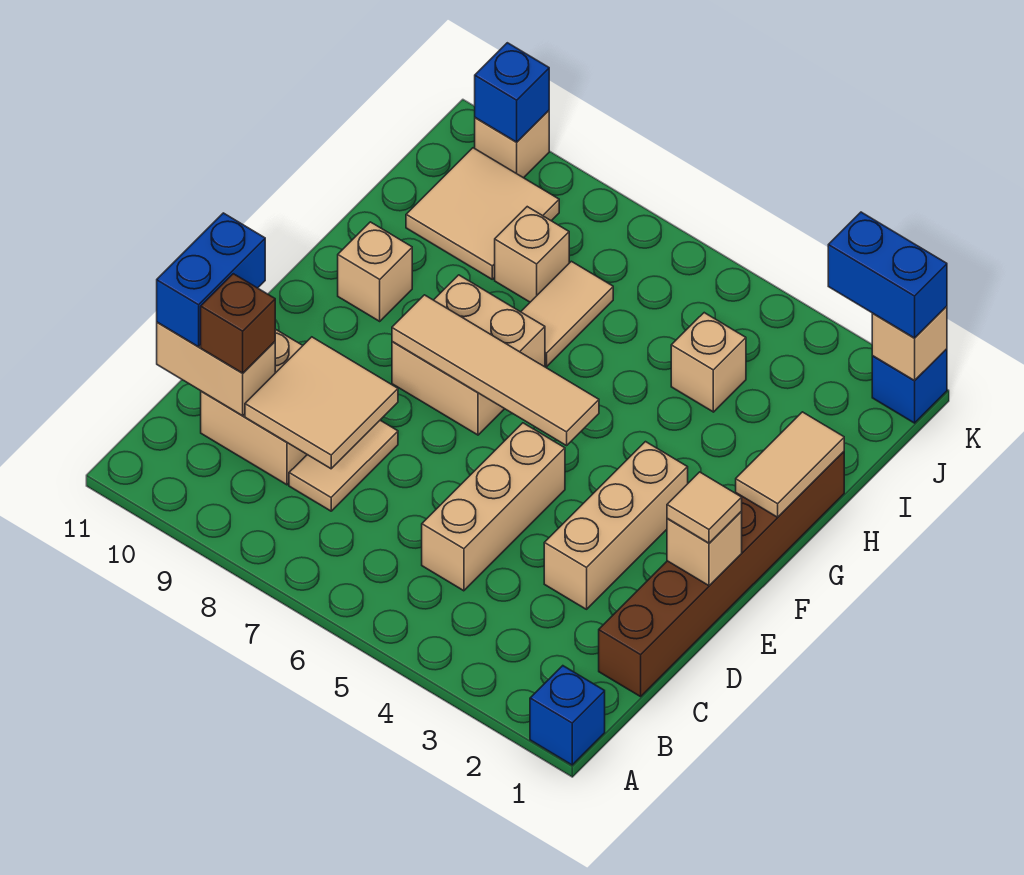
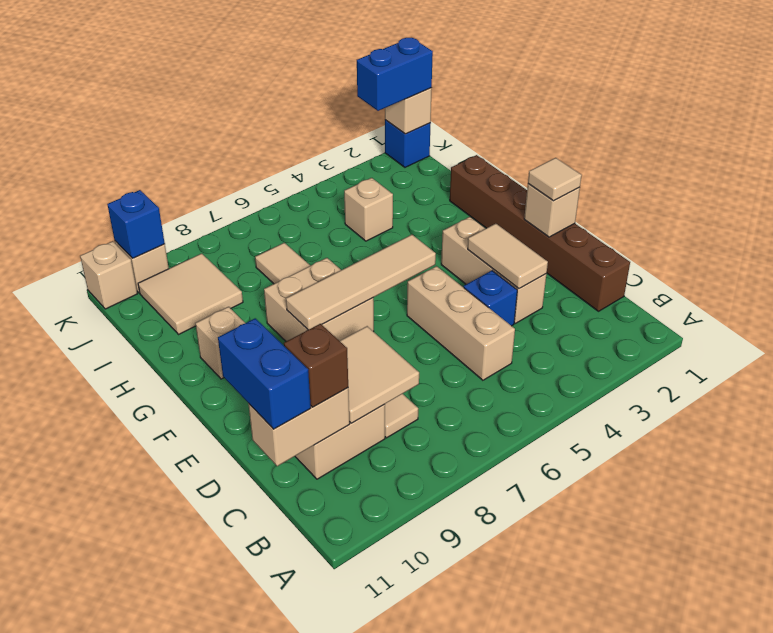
blue brick A1 level 1 -> blue brick D4 level 1
tan tile G1:H1 level 2 -> tan tile D3:E3 level 2
tan brick I8 level 1 -> tan brick K11 level 1

